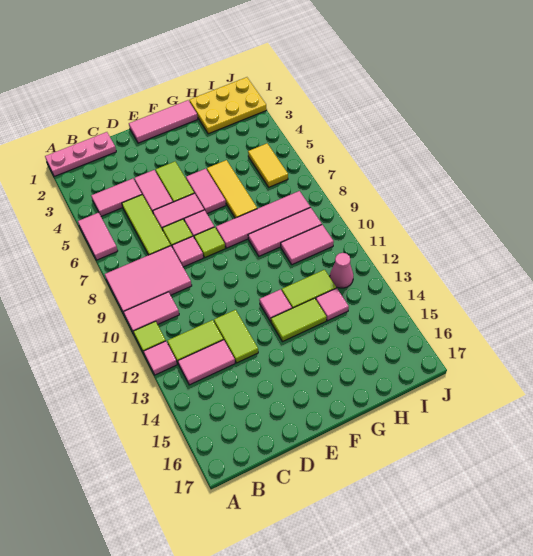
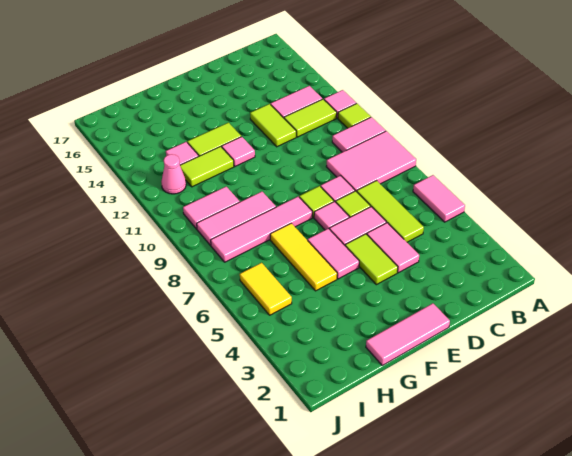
pink plate A1:C1 level 1 -> none
pink tile B4:C4 level 1 -> none
yellow plate H1:J2 level 1 -> none

